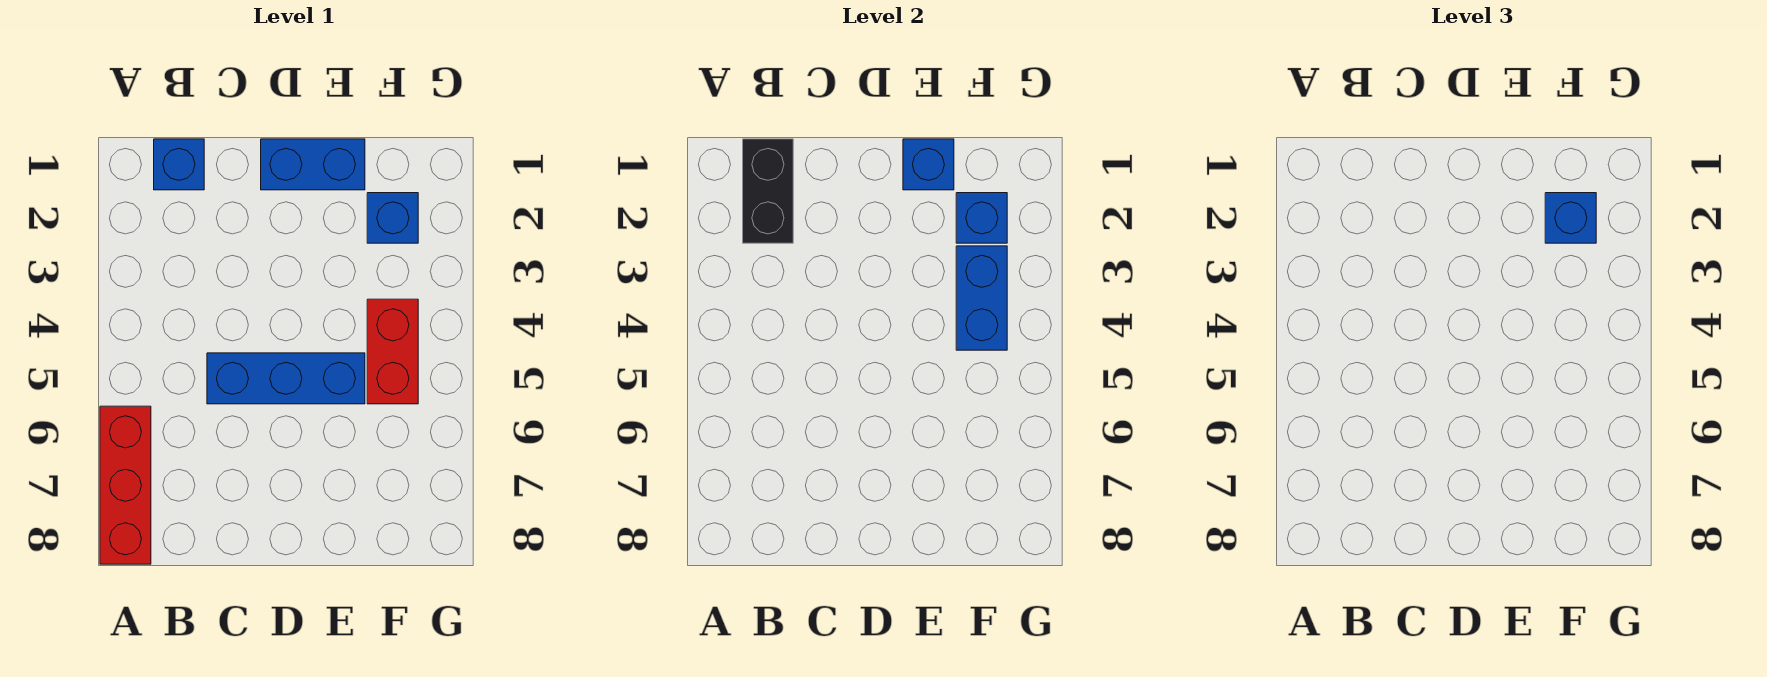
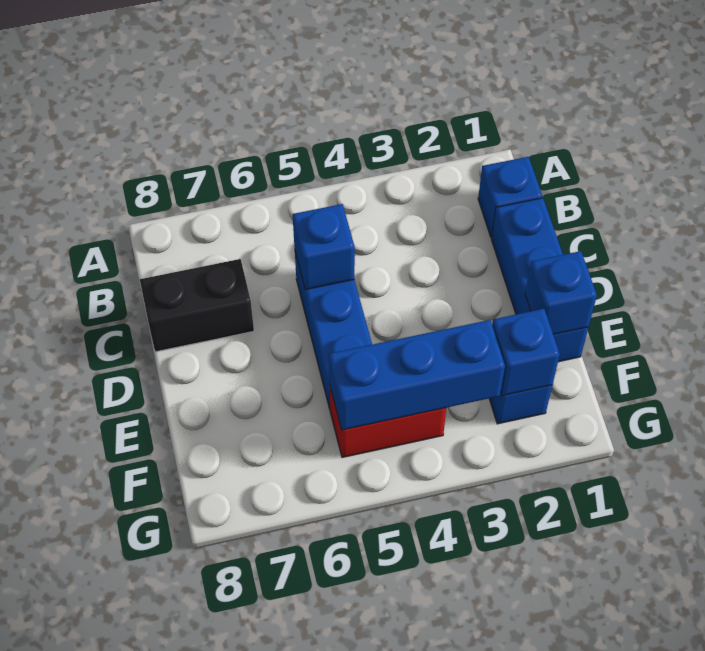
red brick A6:A8 level 1 -> none
black brick B1:B2 level 2 -> black brick C7:C8 level 1
blue brick D1:E1 level 1 -> blue brick C1:E1 level 1
blue brick F2 level 3 -> blue brick C5 level 2
blue brick F3:F4 level 2 -> blue brick F3:F5 level 2

